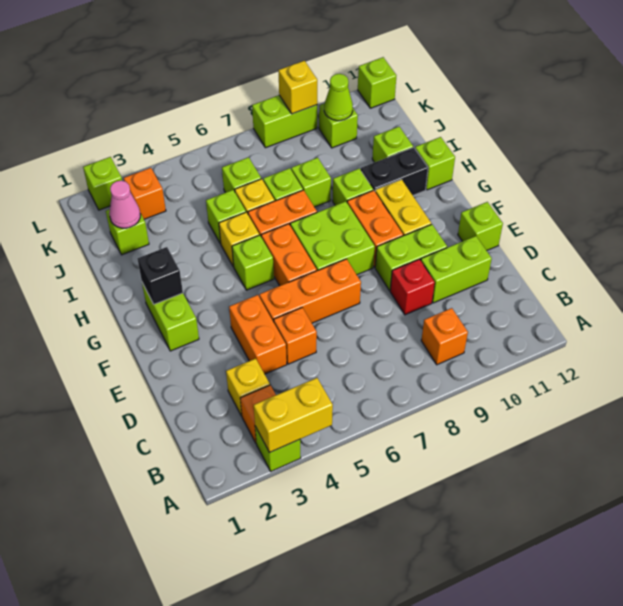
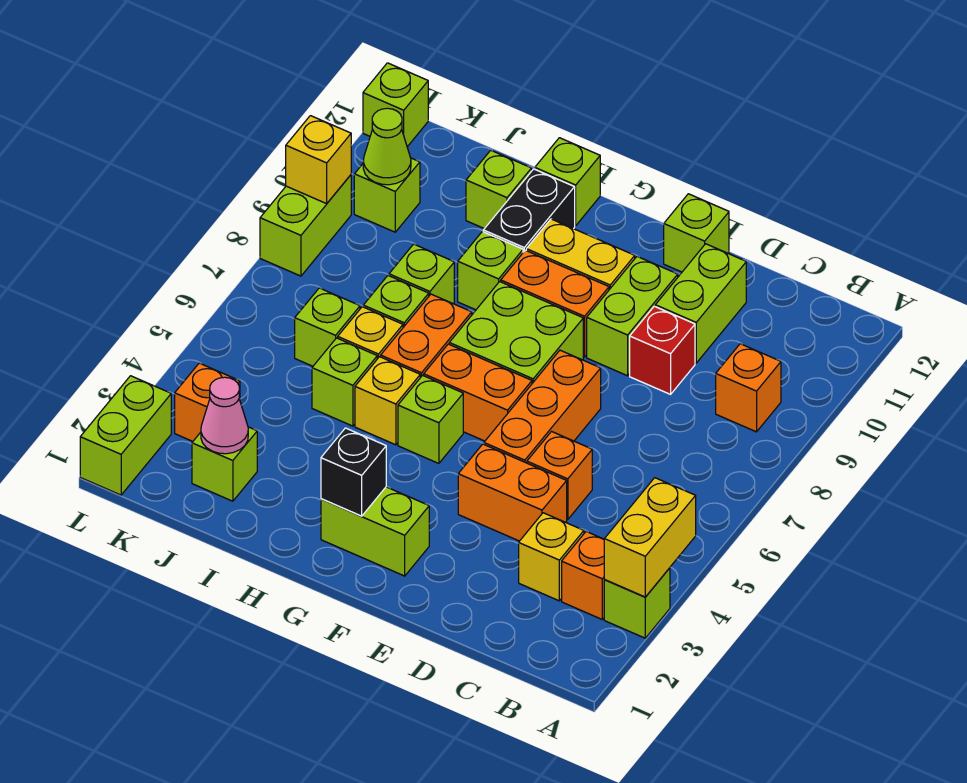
lime brick L2 level 1 -> lime brick L1:L2 level 1

